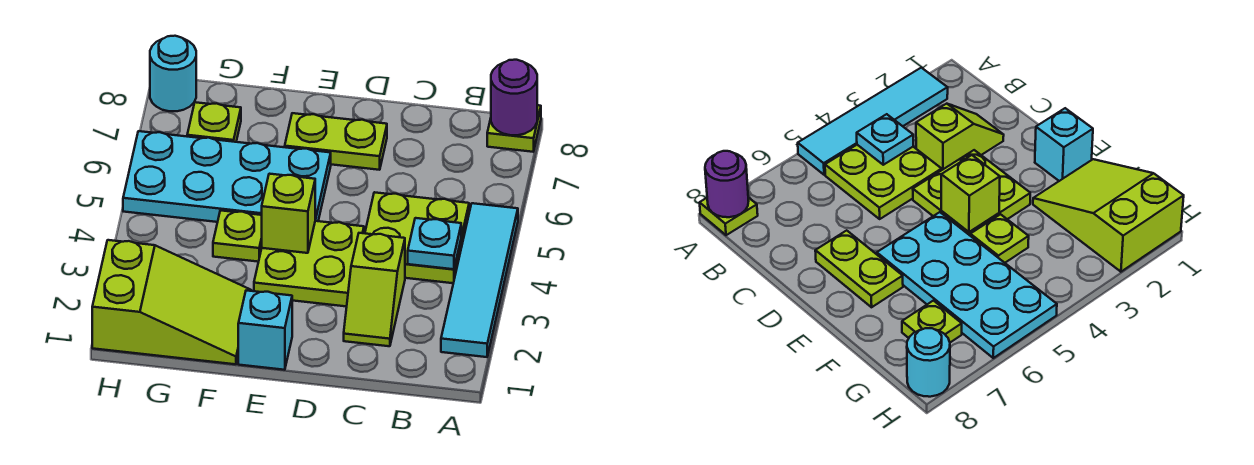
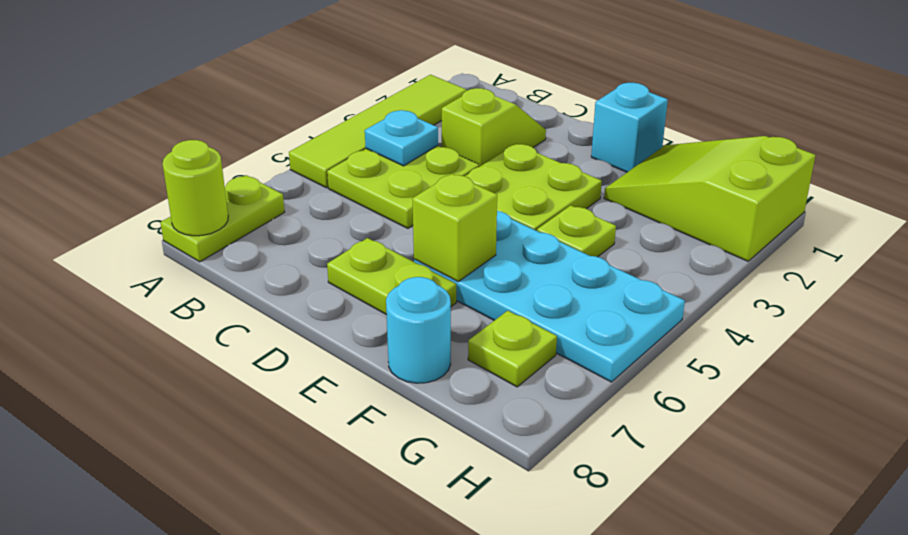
cyan tile A2:A5 level 1 -> lime tile A2:A5 level 1
lime plate A8 level 1 -> lime plate A7:A8 level 1
purple round brick A8 level 2 -> lime round brick A8 level 2
lime brick E4 level 2 -> lime brick E6 level 2
cyan round brick H8 level 1 -> cyan round brick F8 level 1

